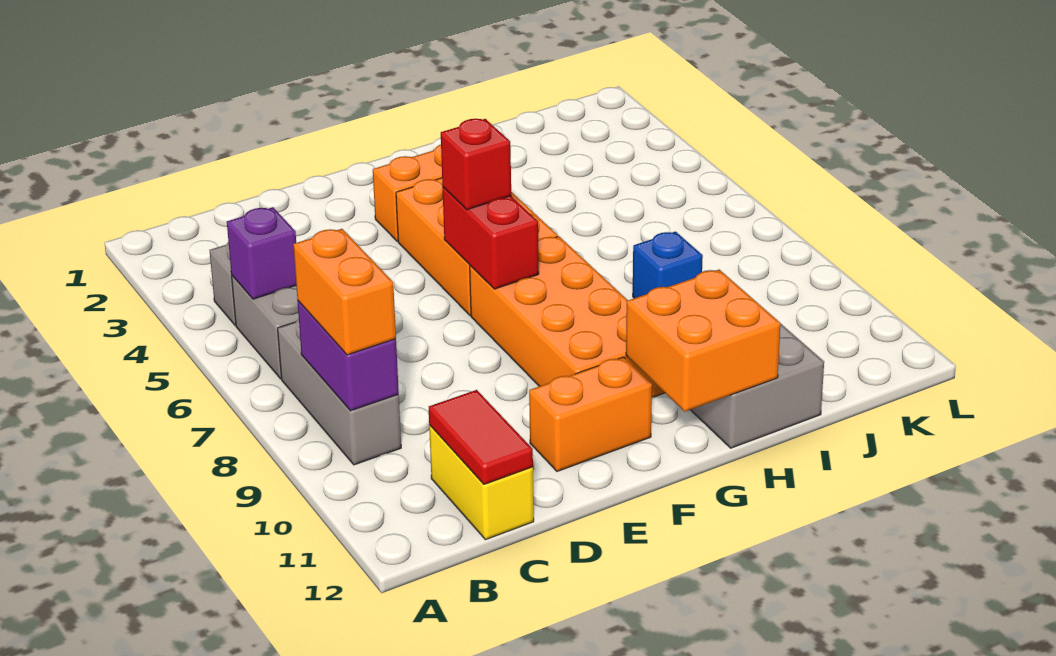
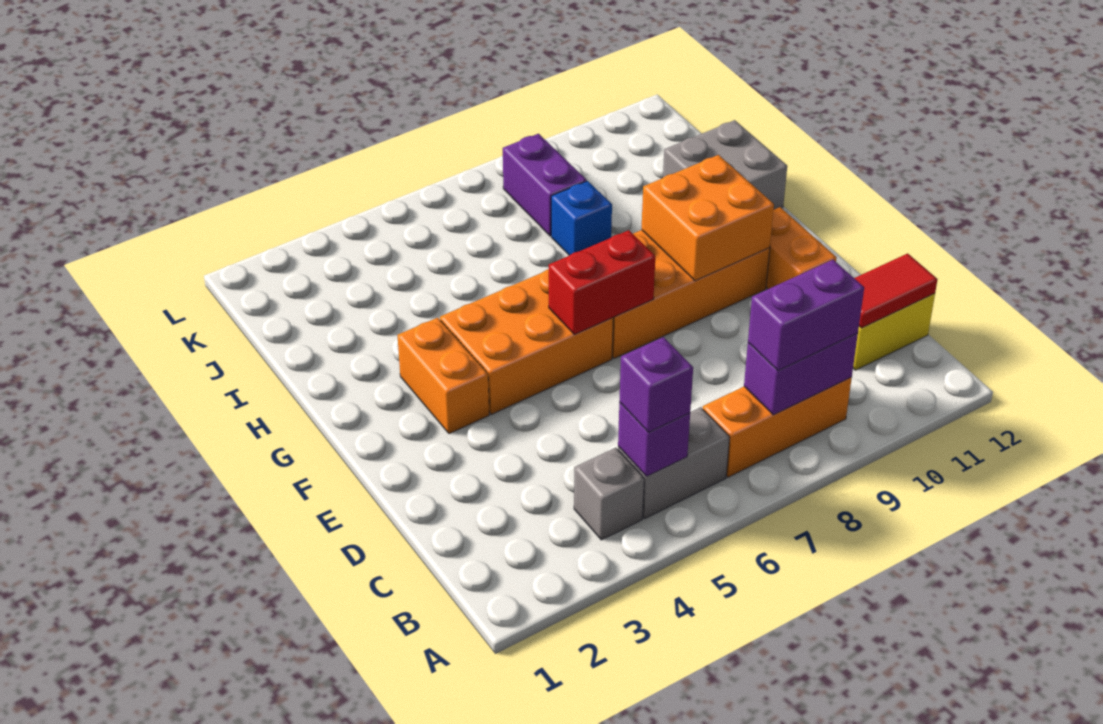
none -> purple brick B5 level 3
grey brick B7:B9 level 1 -> orange brick B7:B9 level 1
orange brick B8:B9 level 3 -> purple brick B8:B9 level 3
red brick F6 level 3 -> none
orange brick G11:H12 level 2 -> orange brick F9:G10 level 2
none -> purple brick J8:K8 level 1

